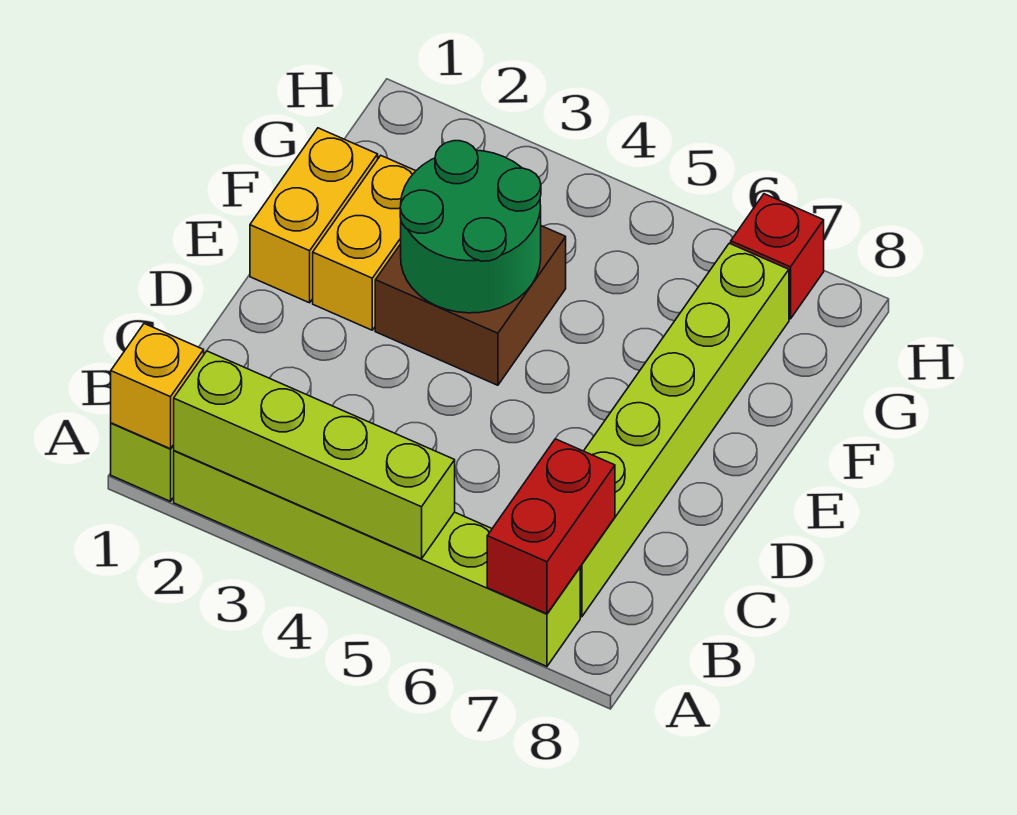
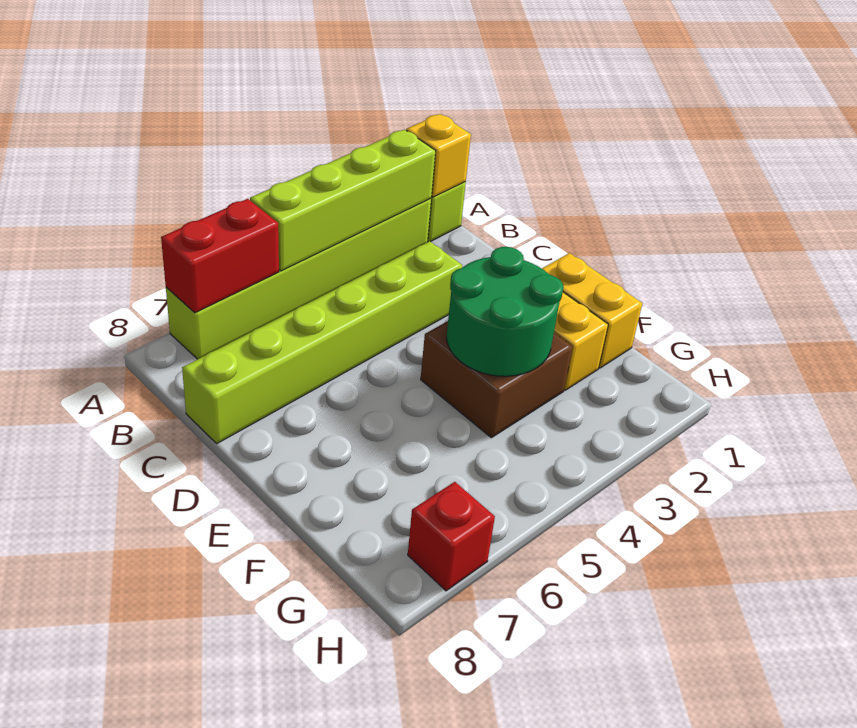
red brick A7:B7 level 2 -> red brick A6:A7 level 2
lime brick B7:G7 level 1 -> lime brick C3:C8 level 1

